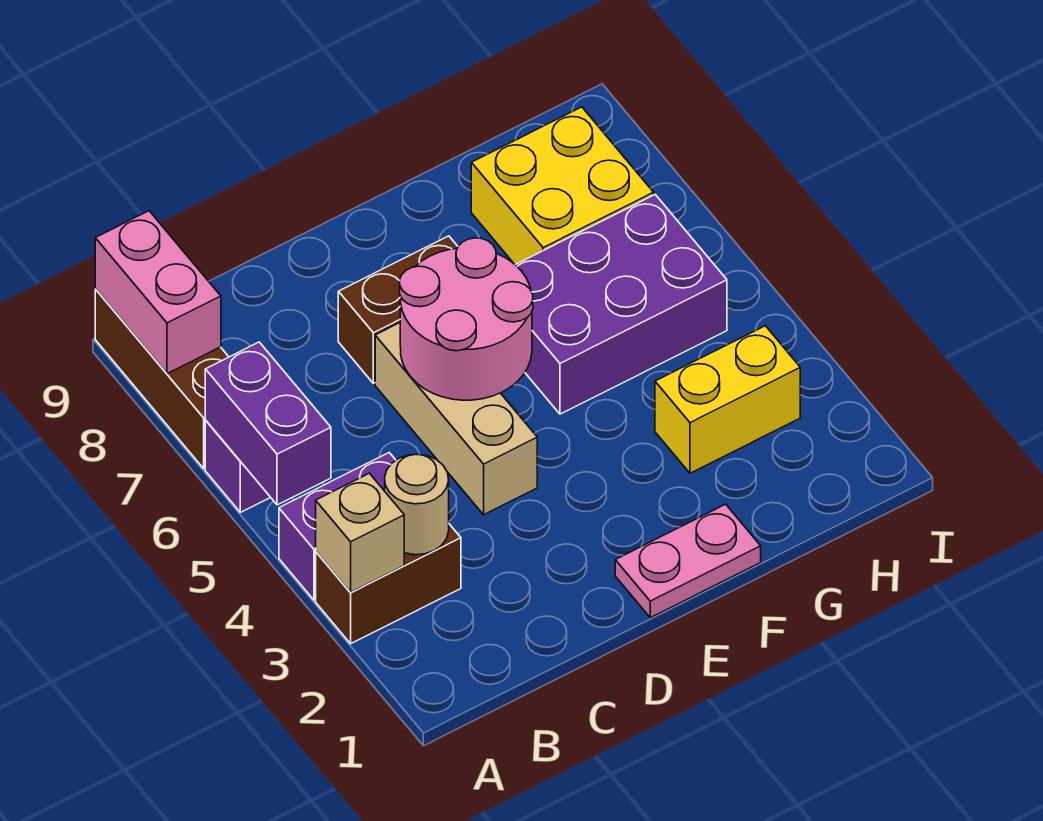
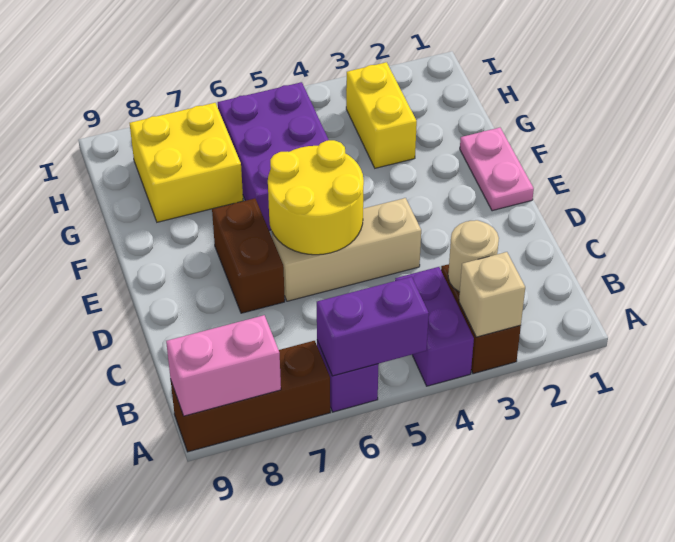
pink round brick D5:E6 level 2 -> yellow round brick D5:E6 level 2

